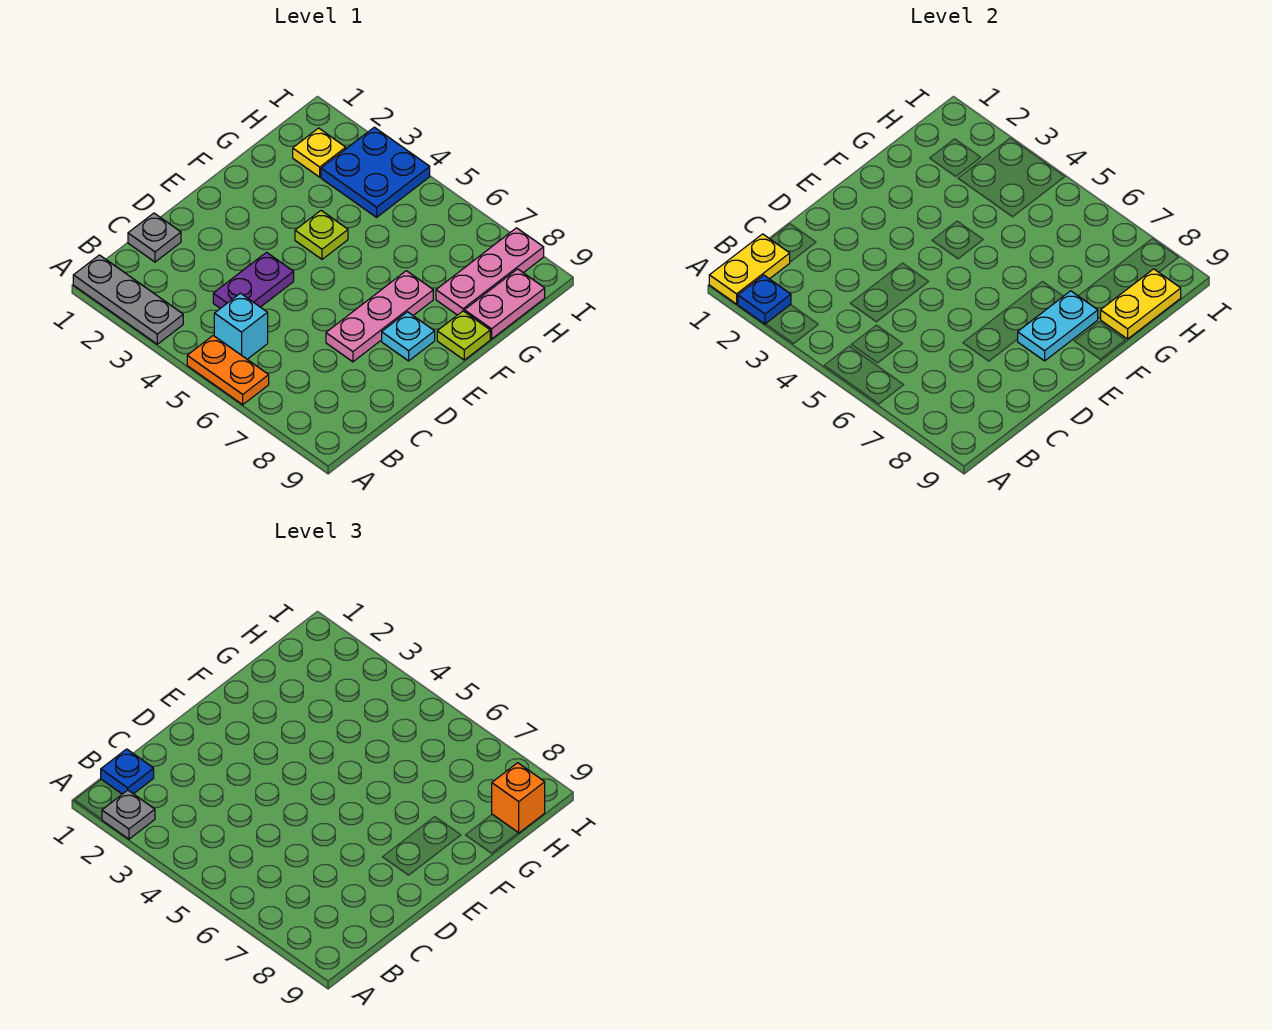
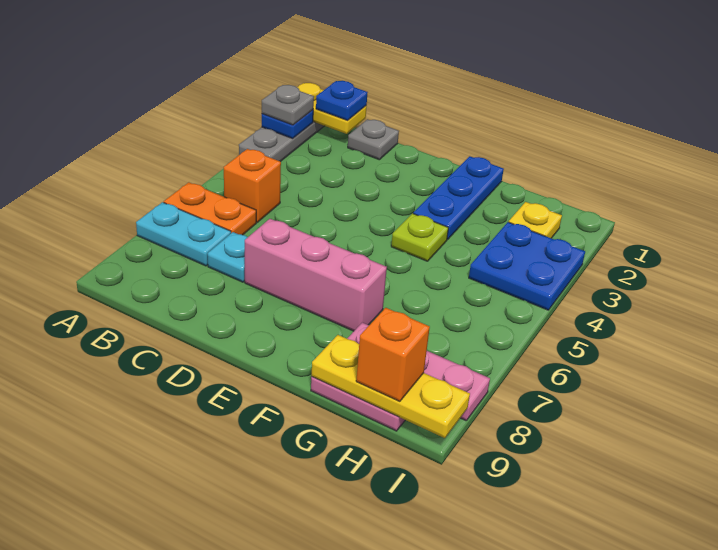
orange plate A5:A6 level 1 -> orange plate A6:B6 level 1
cyan brick B5 level 1 -> orange brick B5 level 1
purple plate C4:D4 level 1 -> none
pink plate D7:F7 level 1 -> pink brick D7:F7 level 1
cyan plate E8 level 1 -> cyan plate C7 level 1
cyan plate E8:F8 level 2 -> cyan plate A7:B7 level 1
none -> blue plate F1:F3 level 1
lime plate F9 level 1 -> none
yellow plate G9:H9 level 2 -> yellow plate G9:I9 level 2

